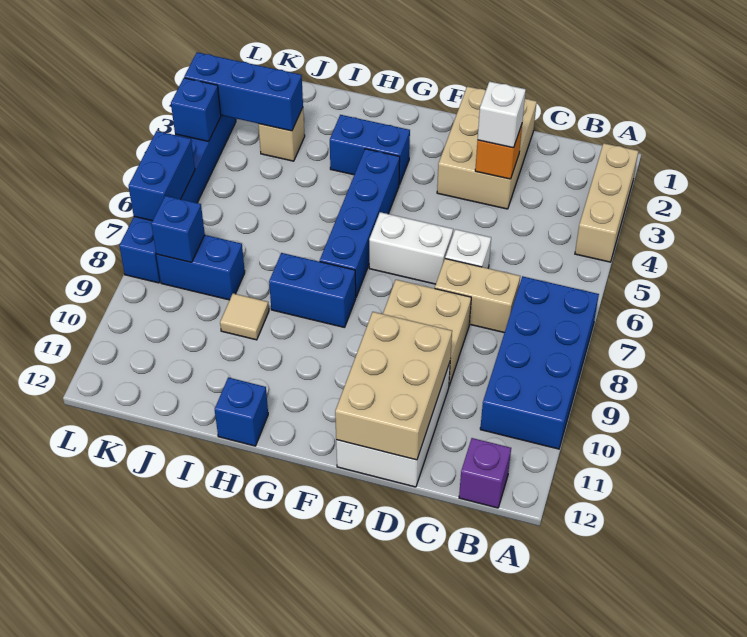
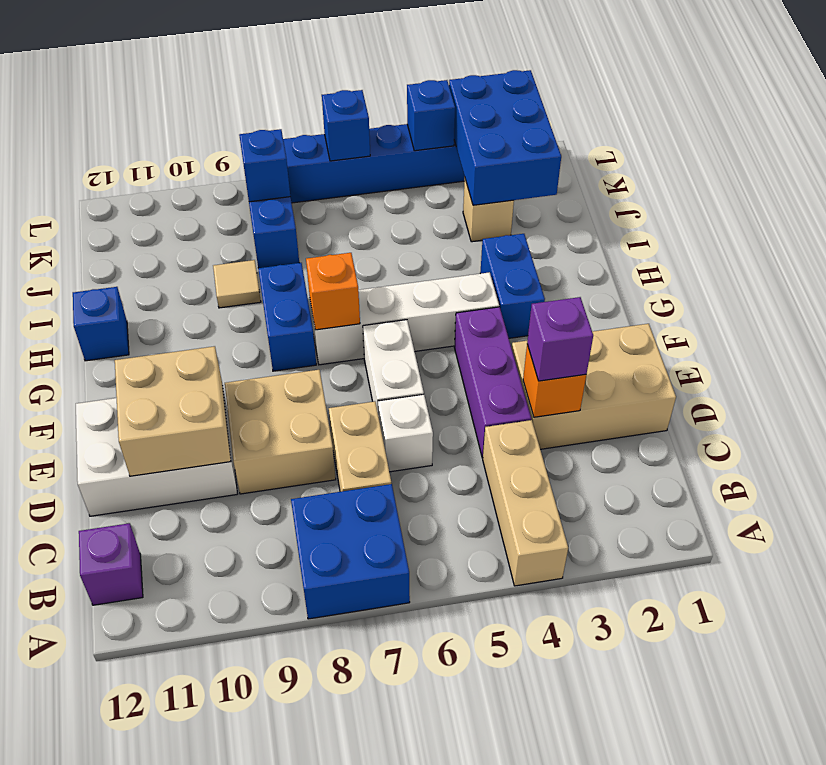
tan brick A2:A4 level 1 -> tan brick A4:C4 level 1
blue brick A7:B10 level 1 -> blue brick A7:B8 level 1
white brick D3 level 3 -> purple brick D3 level 3
none -> purple brick D4:F4 level 1
tan brick D10:E12 level 2 -> tan brick D10:E11 level 2
blue brick G4:G7 level 1 -> white brick G4:G7 level 1
none -> orange brick G7 level 2
blue brick J3:L3 level 2 -> blue brick J2:L3 level 2
blue brick L6:L7 level 2 -> blue brick L6 level 2

